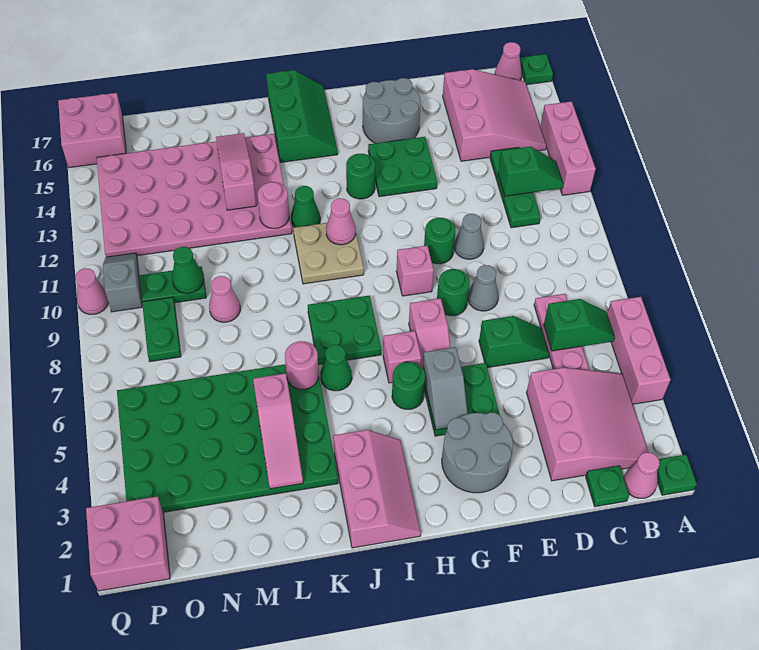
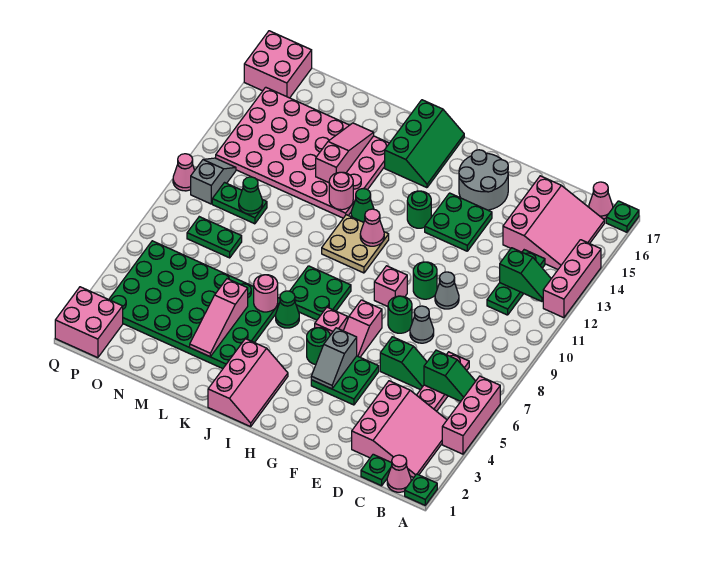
grey round brick F2:G3 level 1 -> none
pink cone M9 level 1 -> none
green plate O8:O9 level 1 -> green plate N8:O8 level 1

